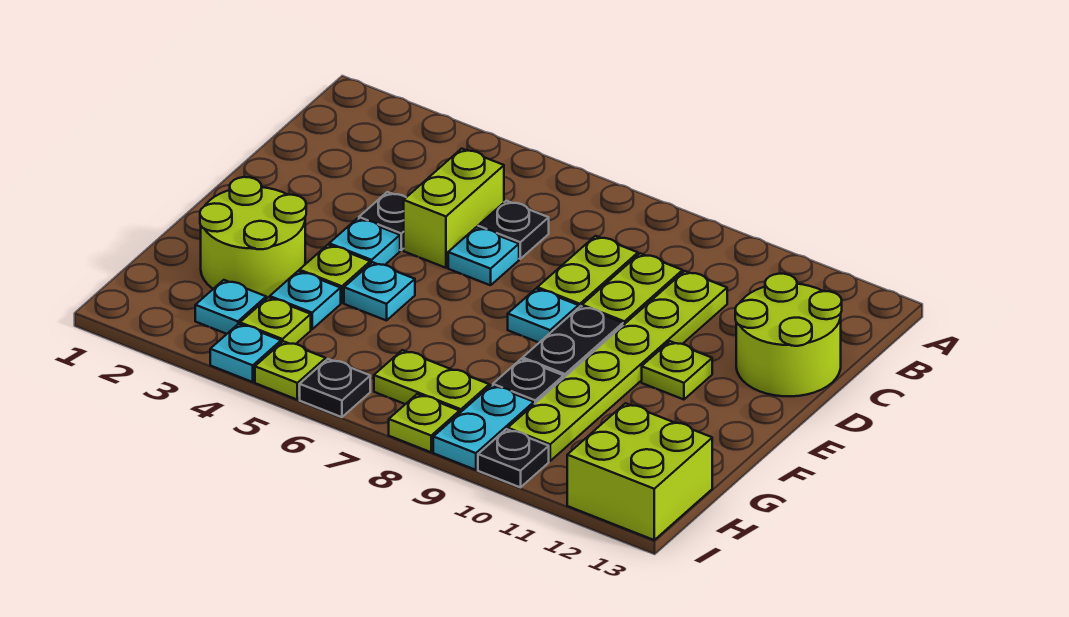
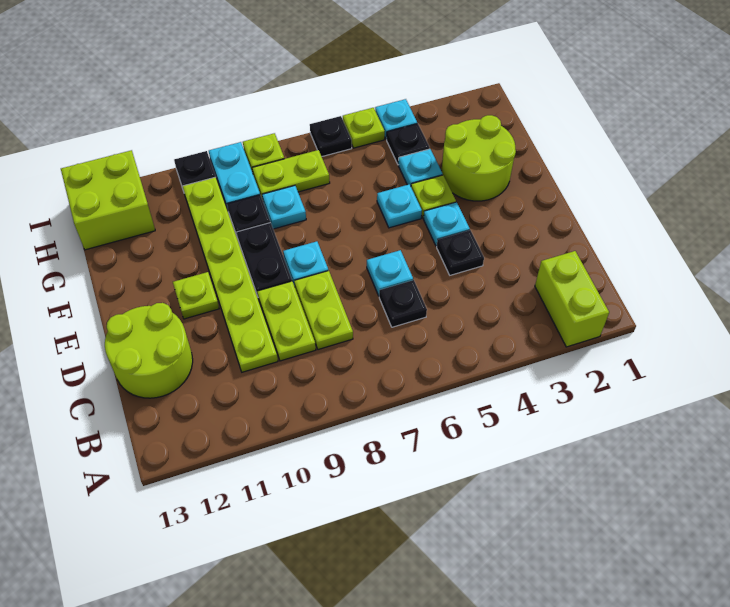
lime brick C5:D5 level 1 -> lime brick A2:B2 level 1
cyan plate H3 level 1 -> cyan plate G8 level 1
lime plate H4 level 1 -> black plate H4 level 1

